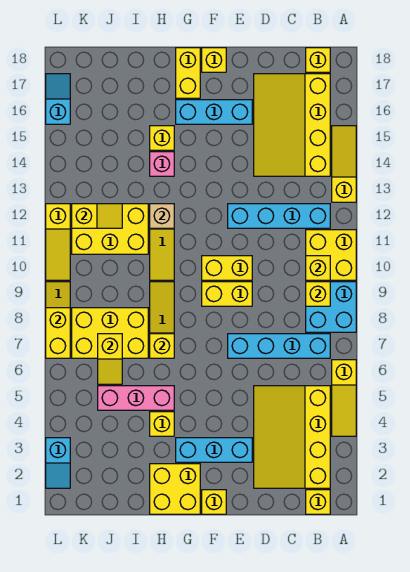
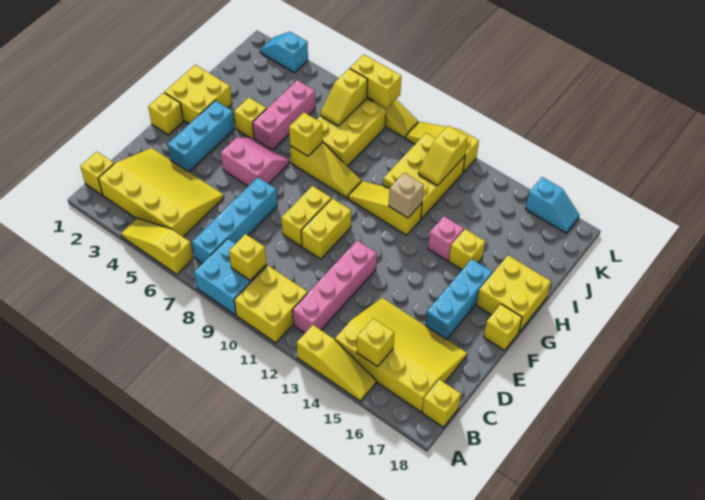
yellow brick B10 level 2 -> yellow brick B15 level 2
cyan brick B12:E12 level 1 -> pink brick B12:E12 level 1
none -> pink slope F5:G6 level 1 top F
yellow brick G17:G18 level 1 -> yellow brick G17:H18 level 1
yellow slope J6:J7 level 2 top 7 -> yellow slope J7:K7 level 2 top K

